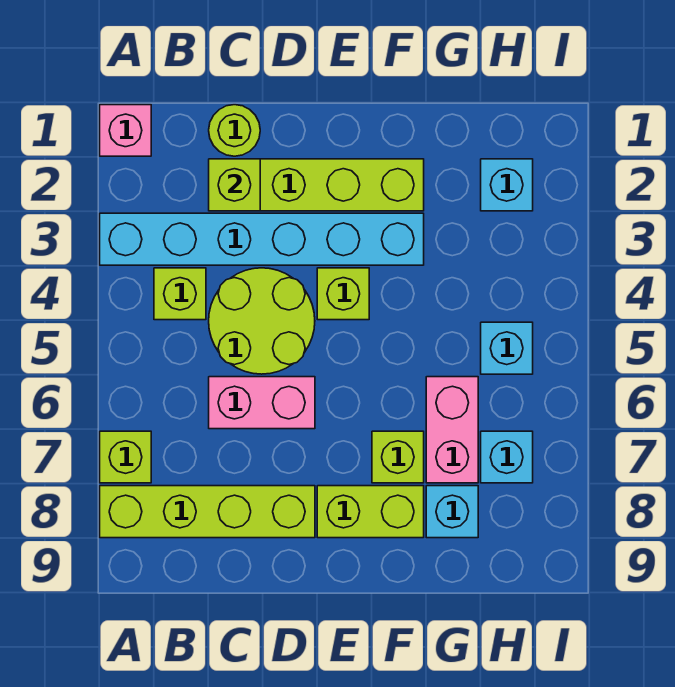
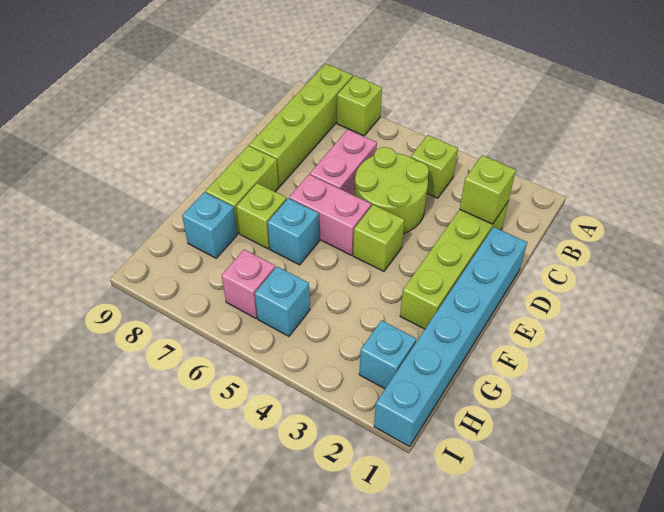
pink brick A1 level 1 -> pink brick H6 level 1
cyan brick A3:F3 level 1 -> cyan brick D1:I1 level 1
lime round brick C1 level 1 -> none
pink brick G6:G7 level 1 -> pink brick E5:E6 level 1
cyan brick H7 level 1 -> cyan brick F6 level 1

